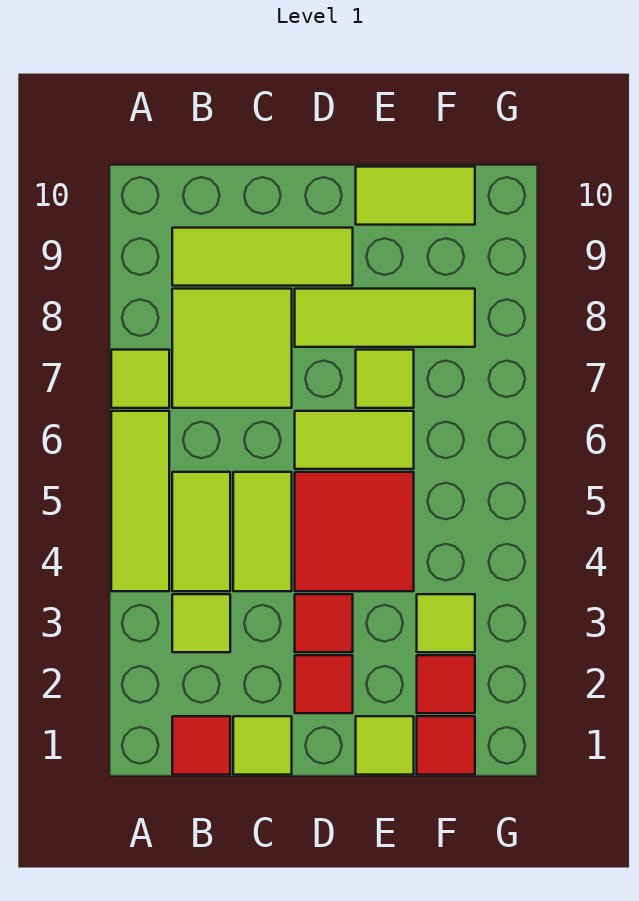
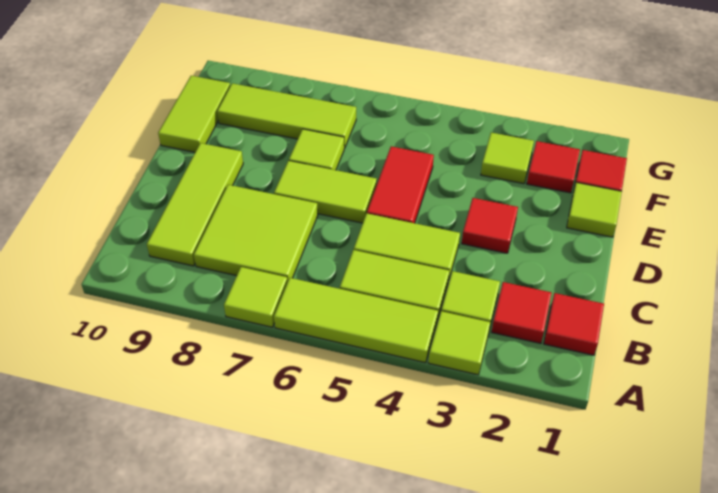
lime tile C1 level 1 -> lime tile A3 level 1
red tile D2 level 1 -> red tile B2 level 1
red tile D4:E5 level 1 -> red tile D5:E5 level 1
lime tile D6:E6 level 1 -> lime tile D6:D7 level 1
lime tile D8:F8 level 1 -> lime tile F7:F9 level 1

